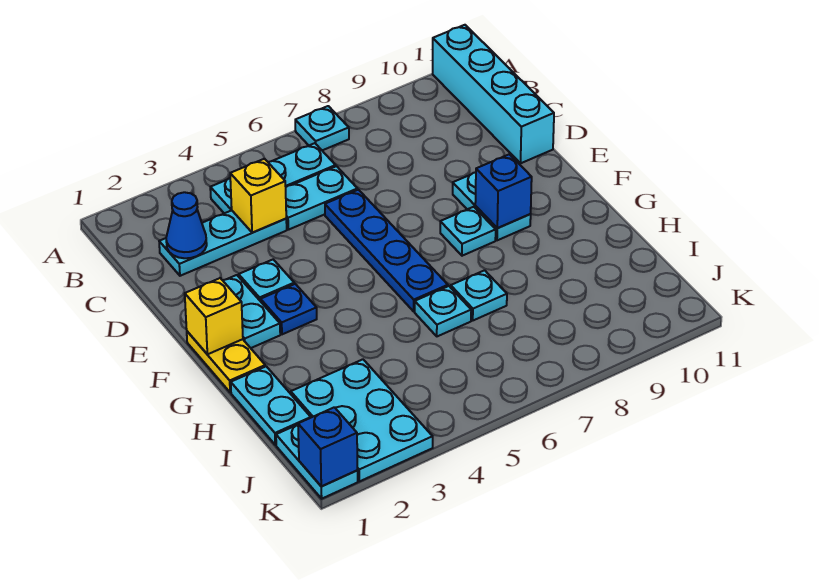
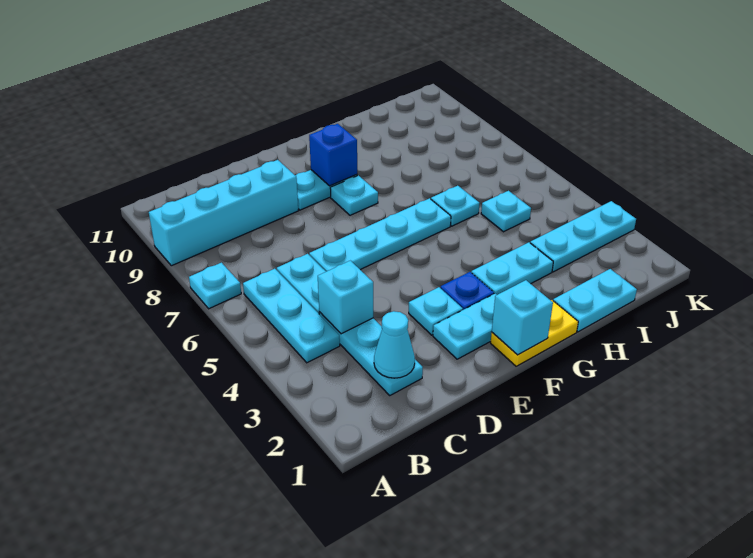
cyan brick A11:D11 level 1 -> cyan brick A9:D9 level 1
blue cone C2 level 2 -> cyan cone C2 level 2
yellow brick C4 level 2 -> cyan brick C4 level 2
blue plate D6:G6 level 1 -> cyan plate D6:G6 level 1
yellow brick F1 level 2 -> cyan brick F1 level 2
cyan plate H7 level 1 -> cyan plate I5 level 1
cyan plate I2:K3 level 1 -> cyan plate I3:K3 level 1
cyan plate J1:K1 level 1 -> cyan plate G3:H3 level 1
blue brick K1 level 2 -> none

